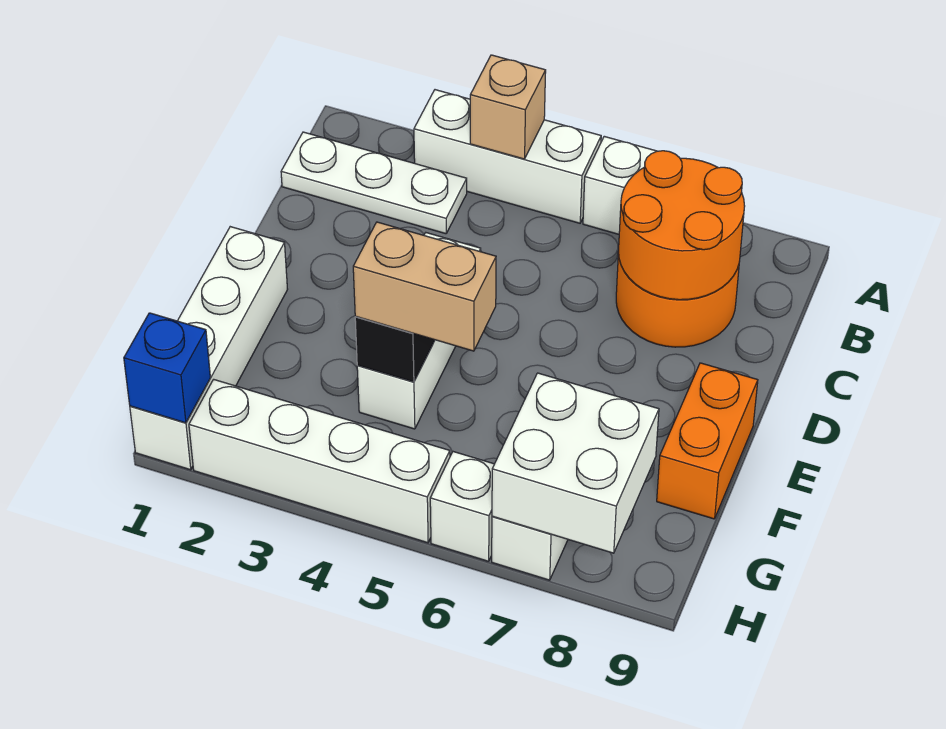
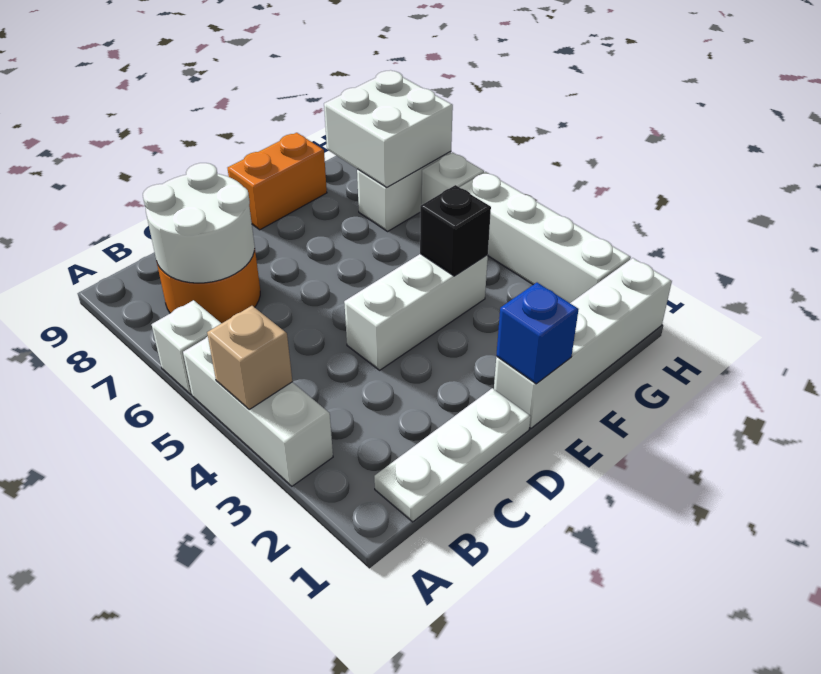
white plate B1:B3 level 1 -> white plate B1:D1 level 1
orange round brick B7:C8 level 2 -> white round brick B7:C8 level 2
tan brick F4:F5 level 3 -> none
blue brick H1 level 2 -> blue brick E1 level 2

